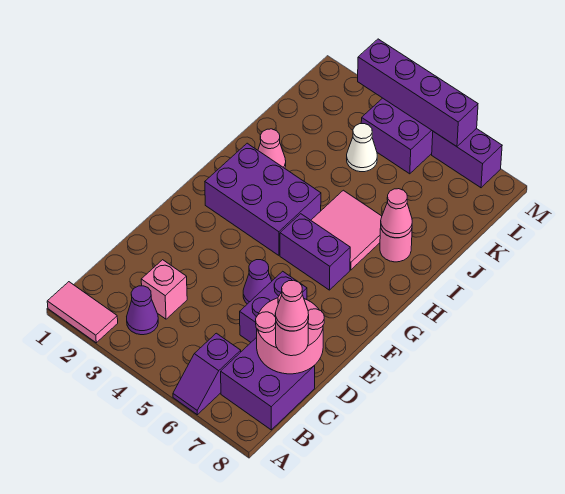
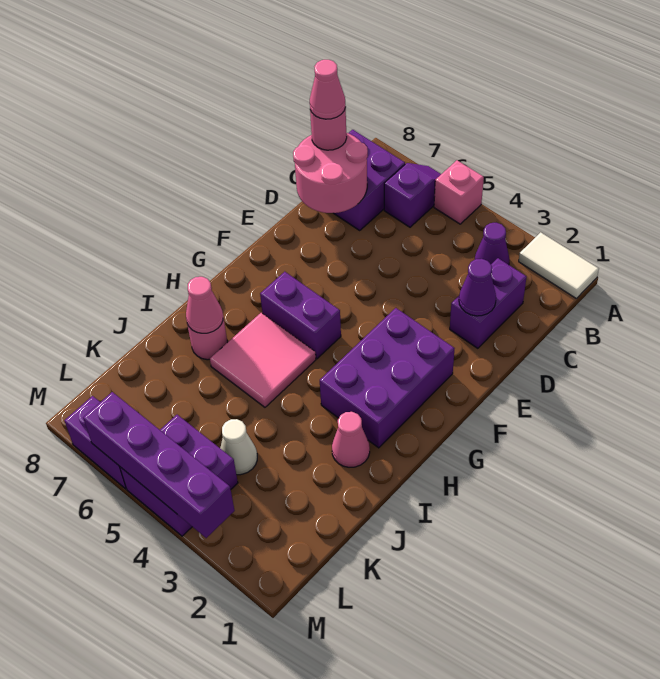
pink tile A1:A2 level 1 -> white tile A1:A2 level 1
pink brick C3 level 1 -> pink brick A5 level 1
purple brick D6:E6 level 1 -> purple brick C2:D2 level 1
purple cone E5 level 1 -> purple cone D2 level 2
purple brick G2:H4 level 1 -> purple brick F2:H3 level 1

